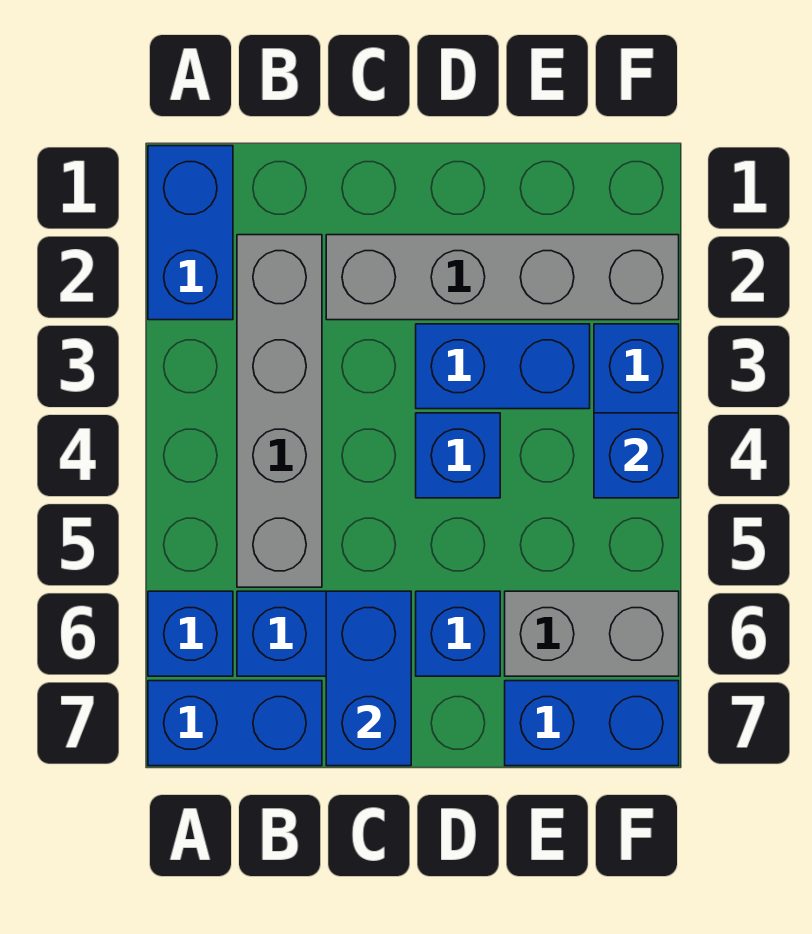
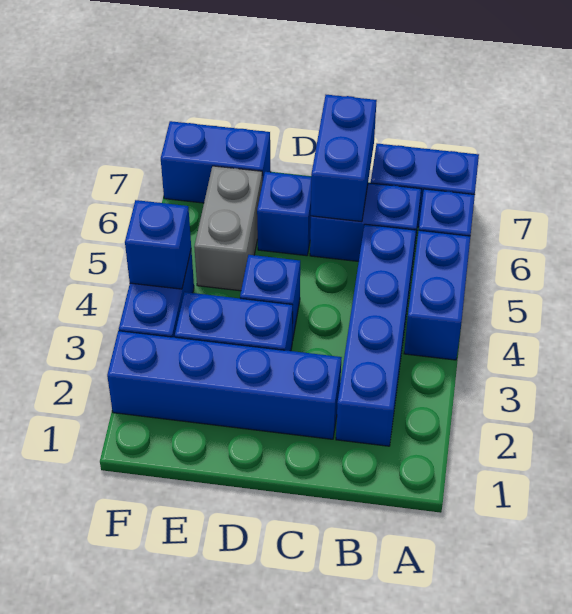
blue brick A1:A2 level 1 -> blue brick A4:A5 level 1
grey brick B2:B5 level 1 -> blue brick B2:B5 level 1
grey brick C2:F2 level 1 -> blue brick C2:F2 level 1
grey brick E6:F6 level 1 -> grey brick E5:E6 level 1

